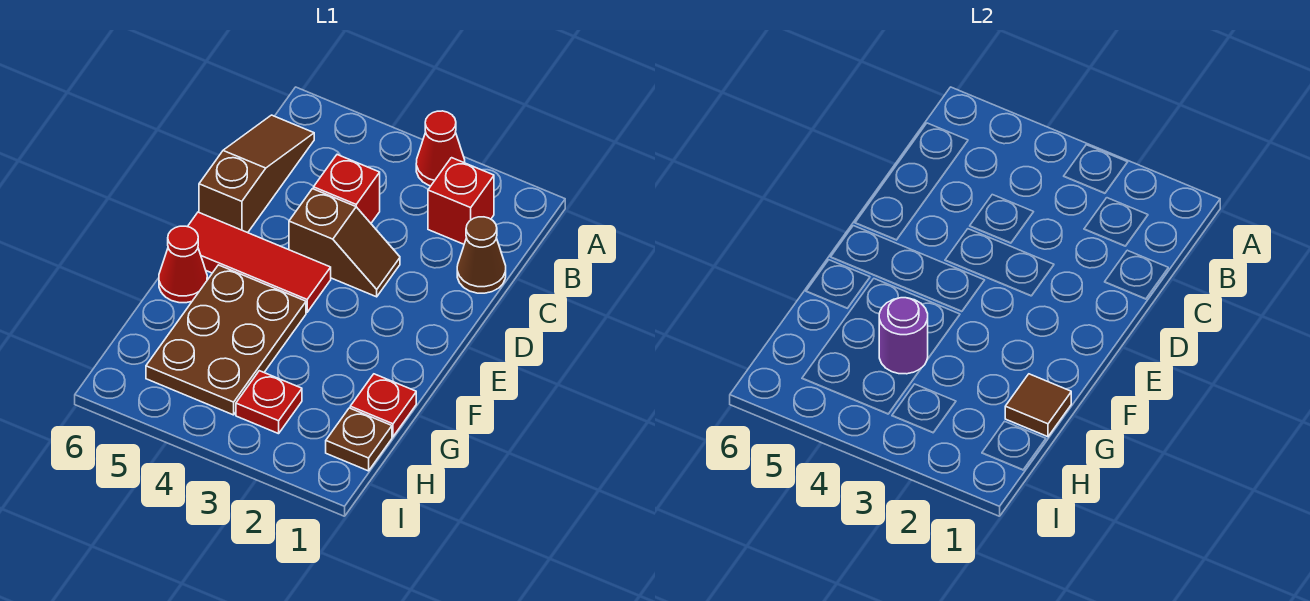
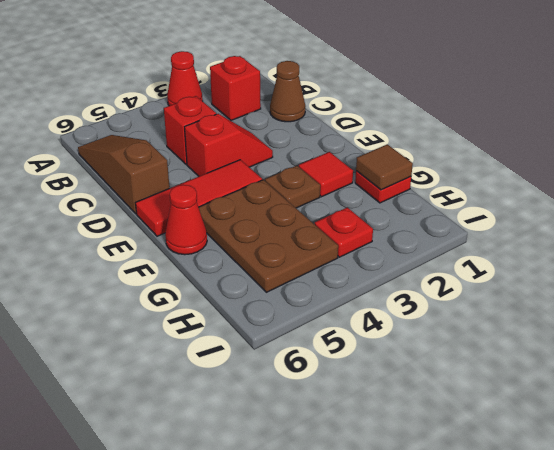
brown slope D3:D4 level 1 top 4 -> red slope D3:D4 level 1 top 4
none -> red tile F2 level 1
purple round brick G4 level 2 -> none
brown plate H1 level 1 -> brown plate F3 level 1

